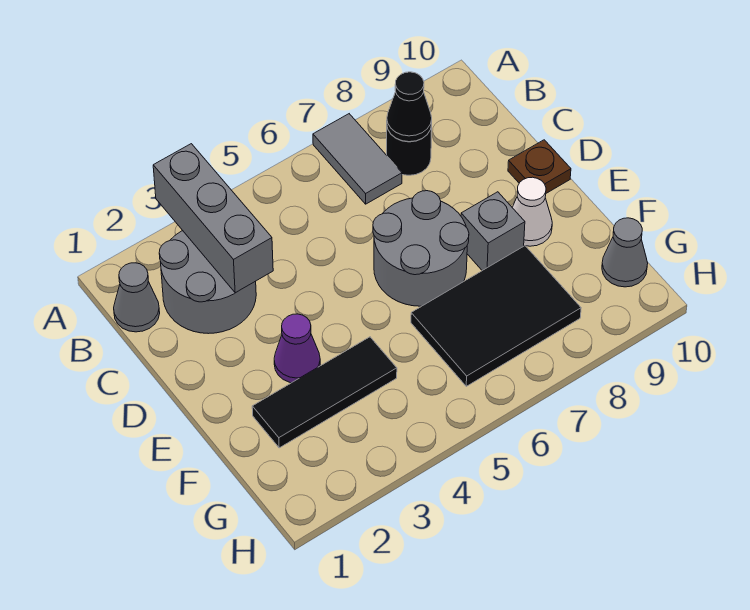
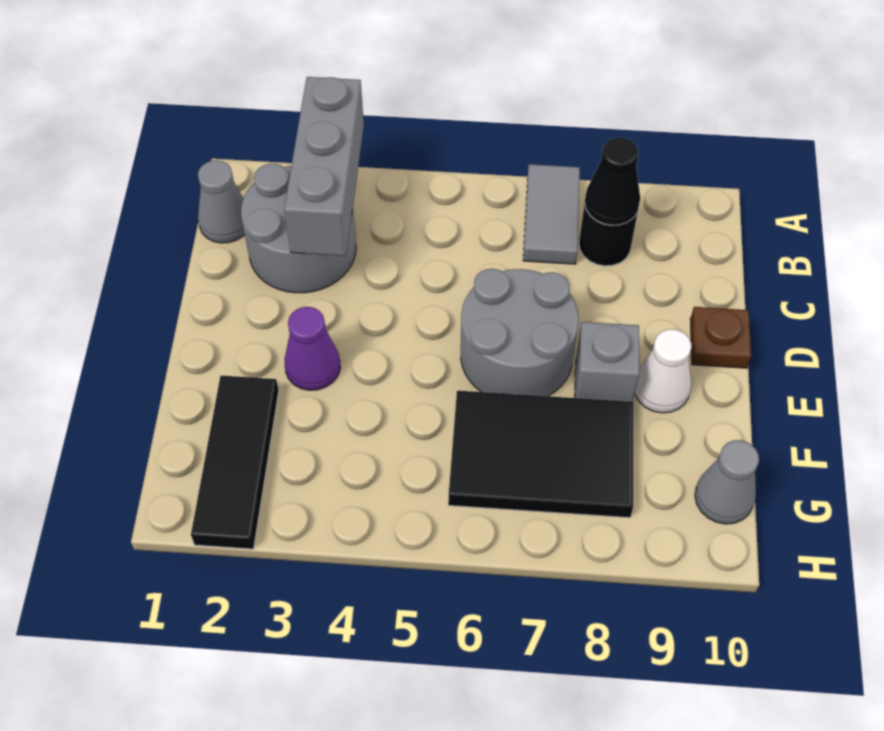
black tile F2:F4 level 1 -> black tile F2:H2 level 1

